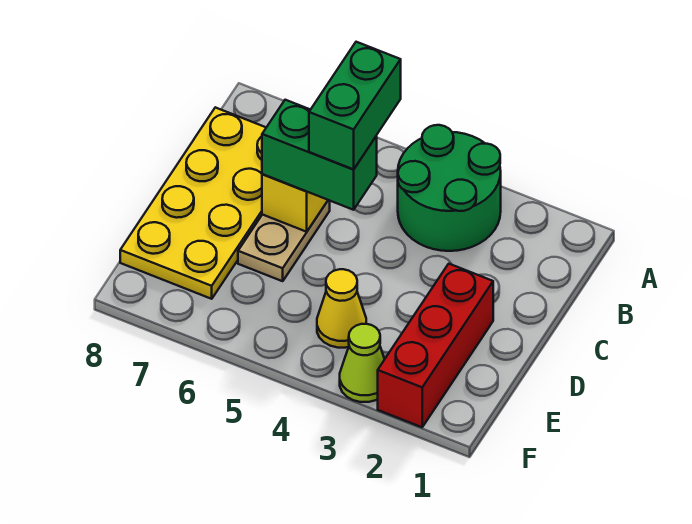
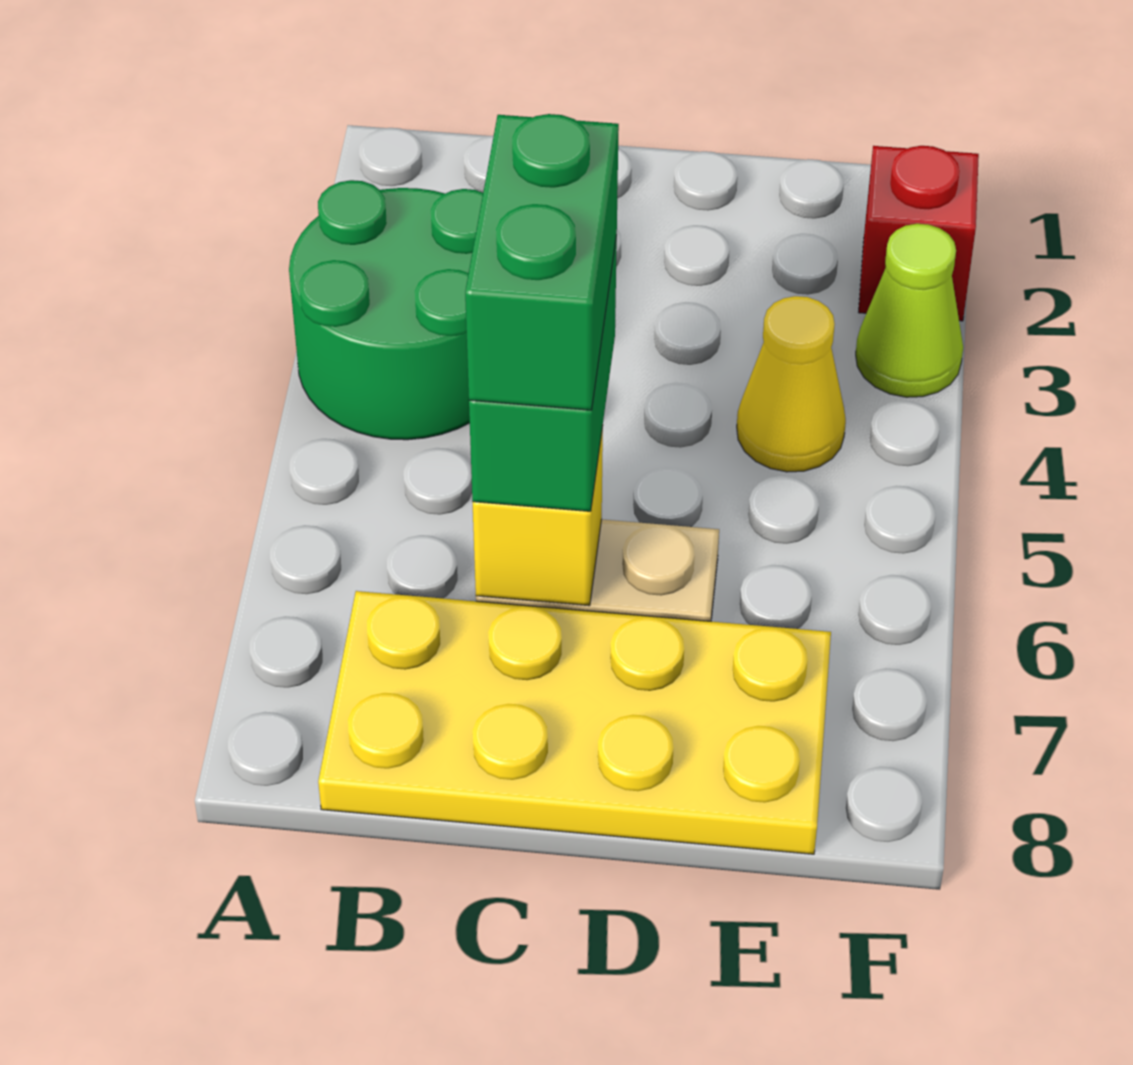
green brick B5:C5 level 4 -> green brick C5:C6 level 4
red brick D2:F2 level 1 -> red brick F2 level 1

